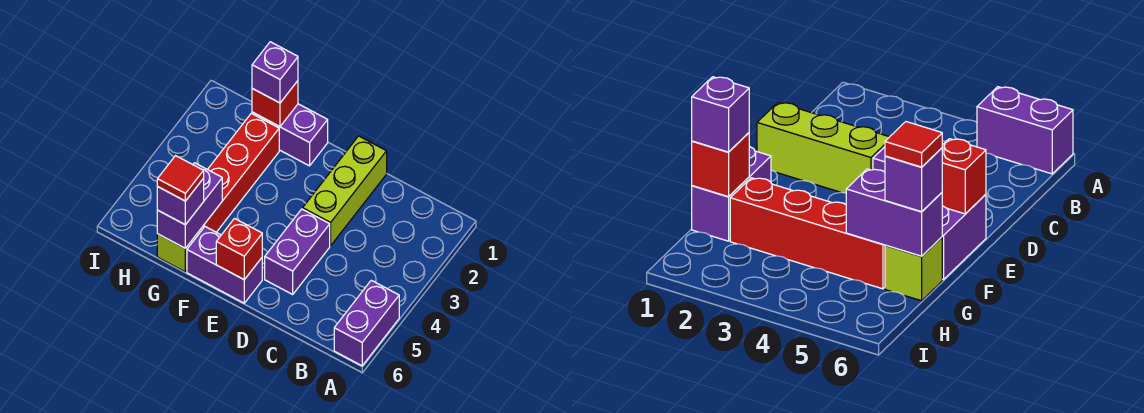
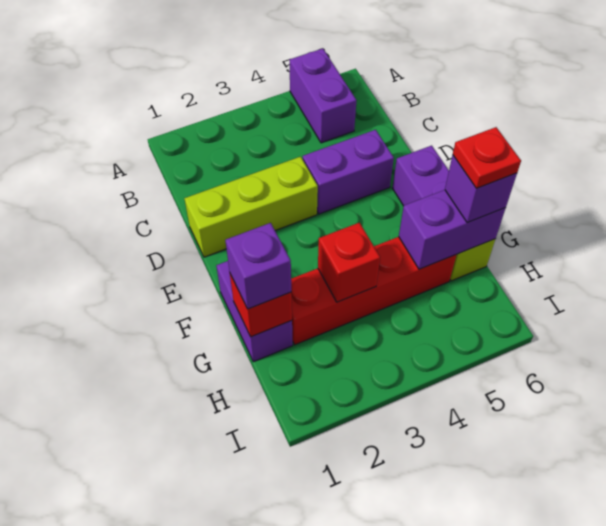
purple brick A5:A6 level 1 -> purple brick A5:B5 level 1
red brick E6 level 2 -> red brick G3 level 2
red tile G6 level 4 -> red plate G6 level 4

